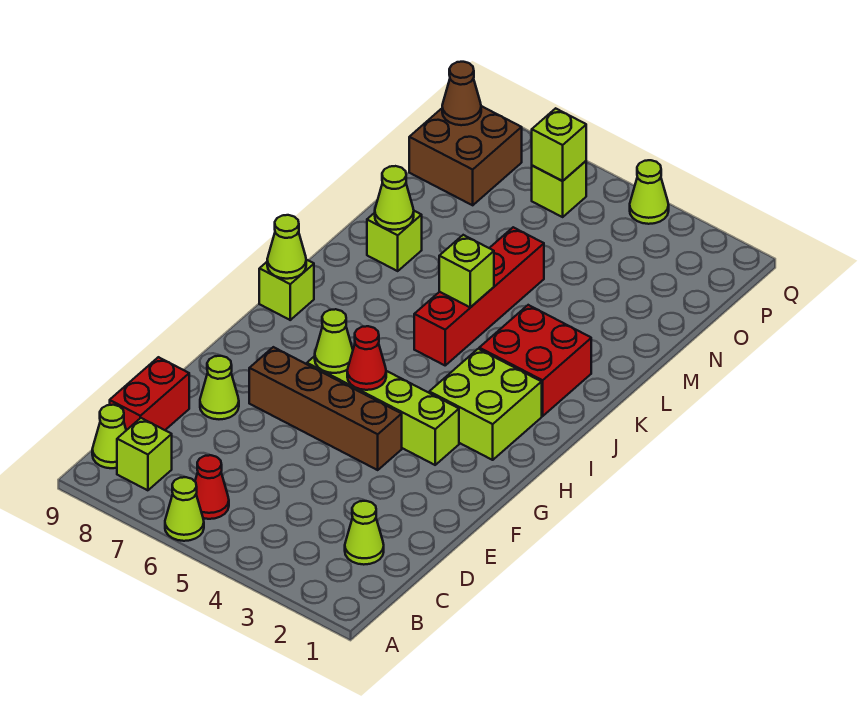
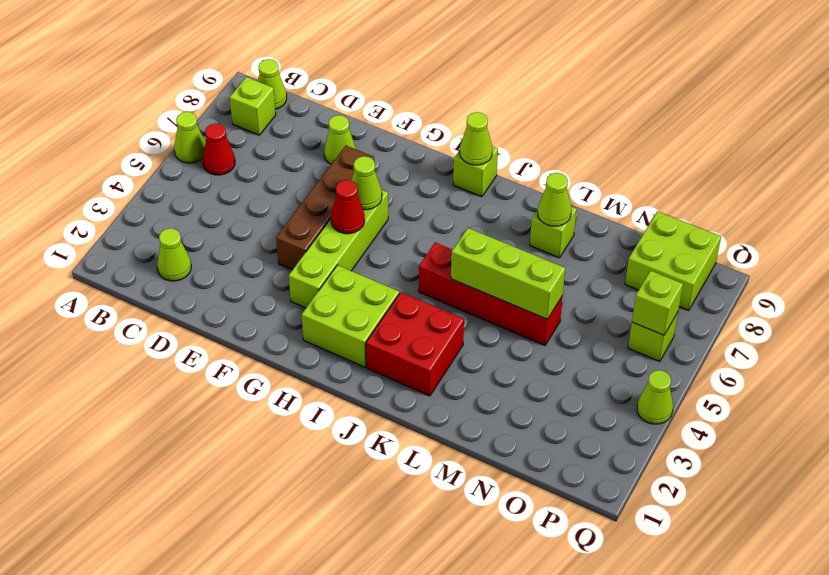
red brick C9:D9 level 1 -> none
lime brick K5 level 2 -> lime brick K5:M5 level 2
brown brick O8:P9 level 1 -> lime brick O8:P9 level 1
brown cone P9 level 2 -> none

